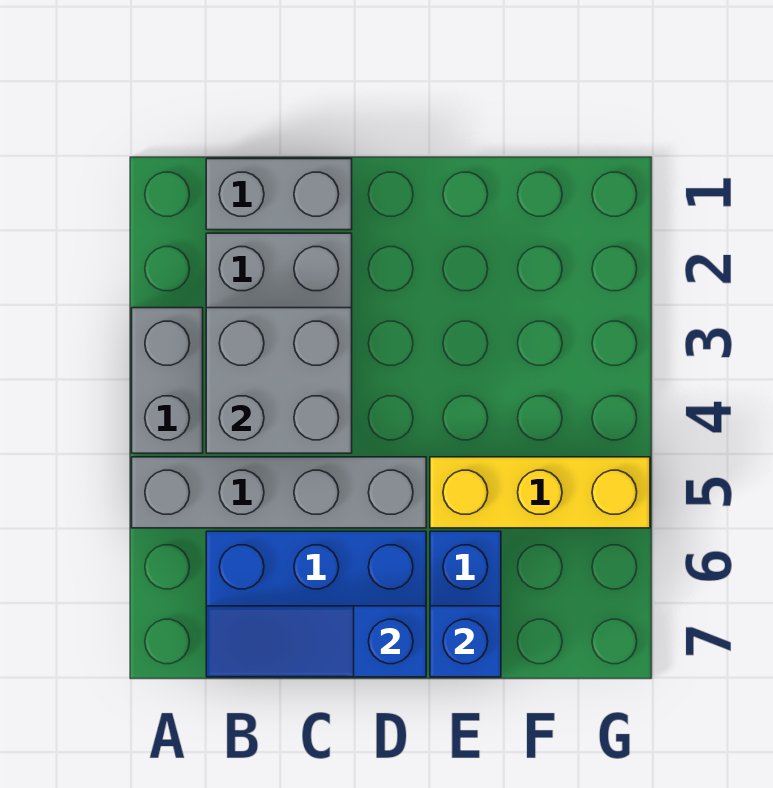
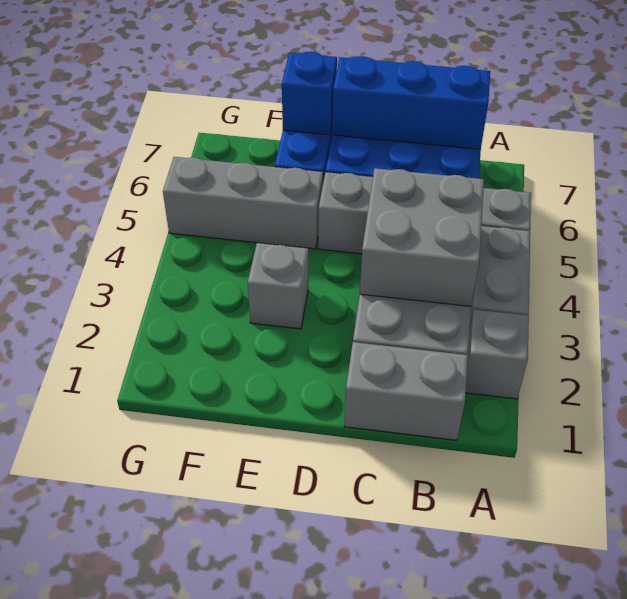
none -> grey brick A2 level 1
blue slope B7:D7 level 2 top D -> blue brick B7:D7 level 2
none -> grey brick E3 level 1
yellow brick E5:G5 level 1 -> grey brick E5:G5 level 1

